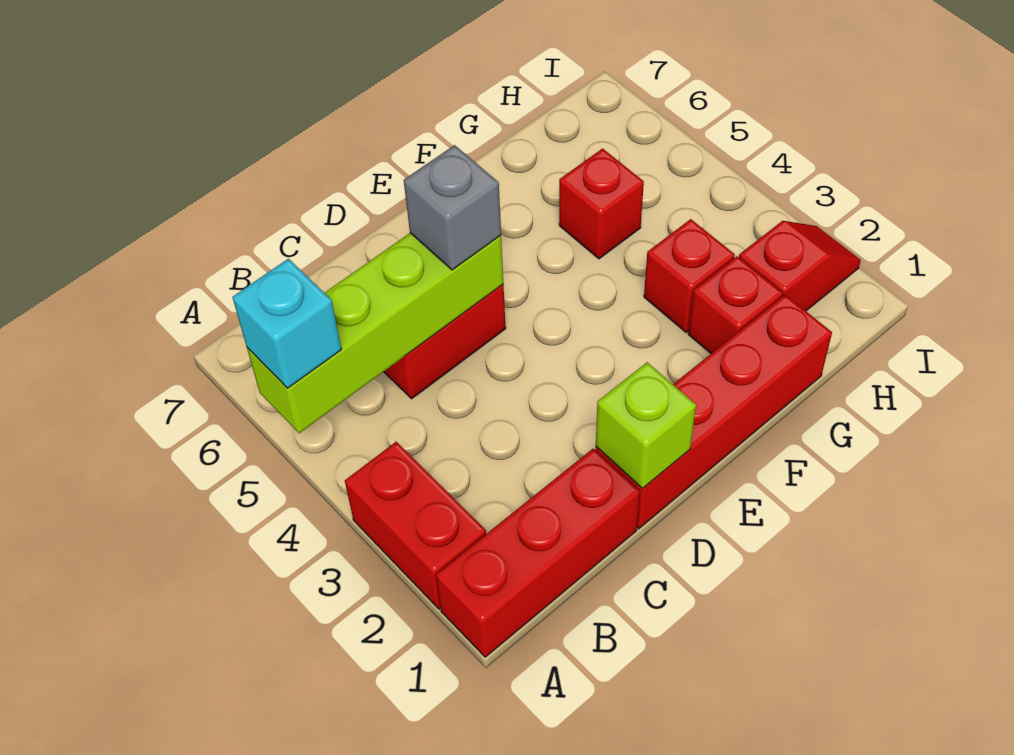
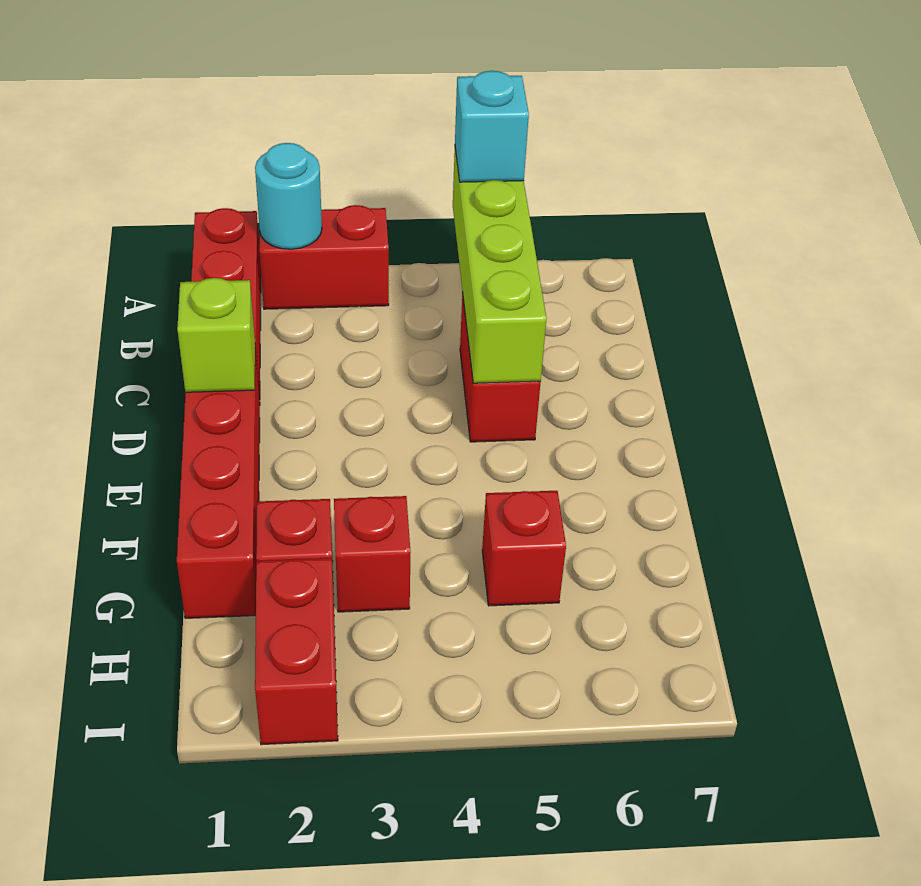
none -> cyan round brick A2 level 2
grey brick D5 level 3 -> none
red slope H2:I2 level 1 top H -> red brick H2:I2 level 1

